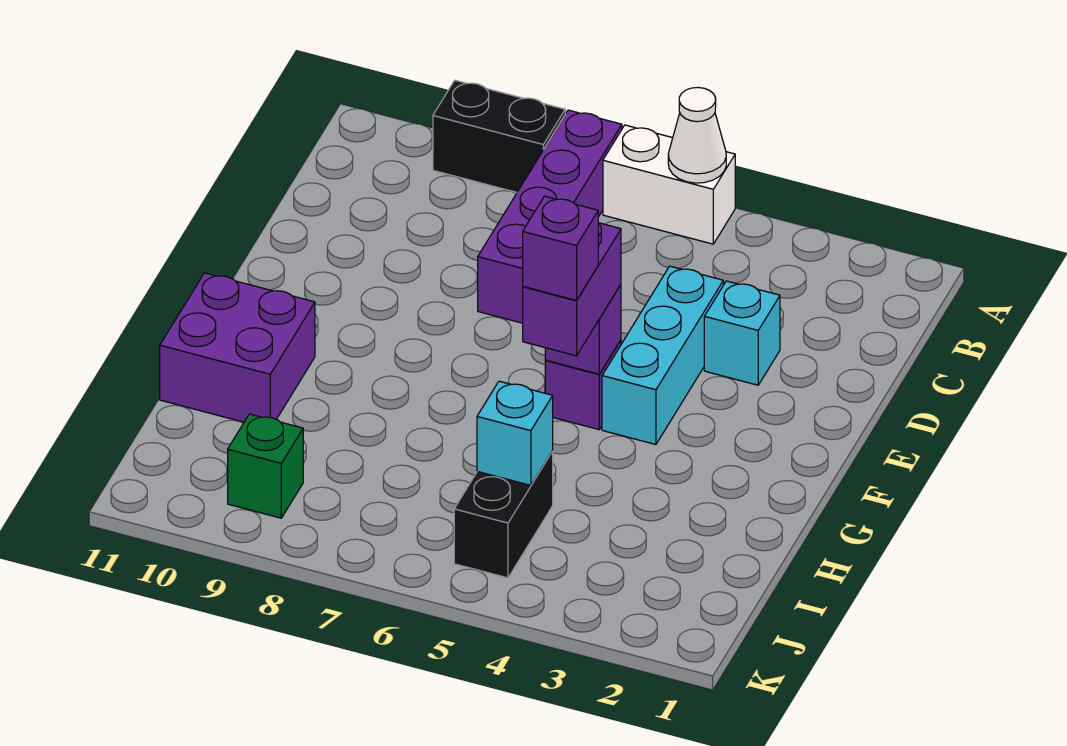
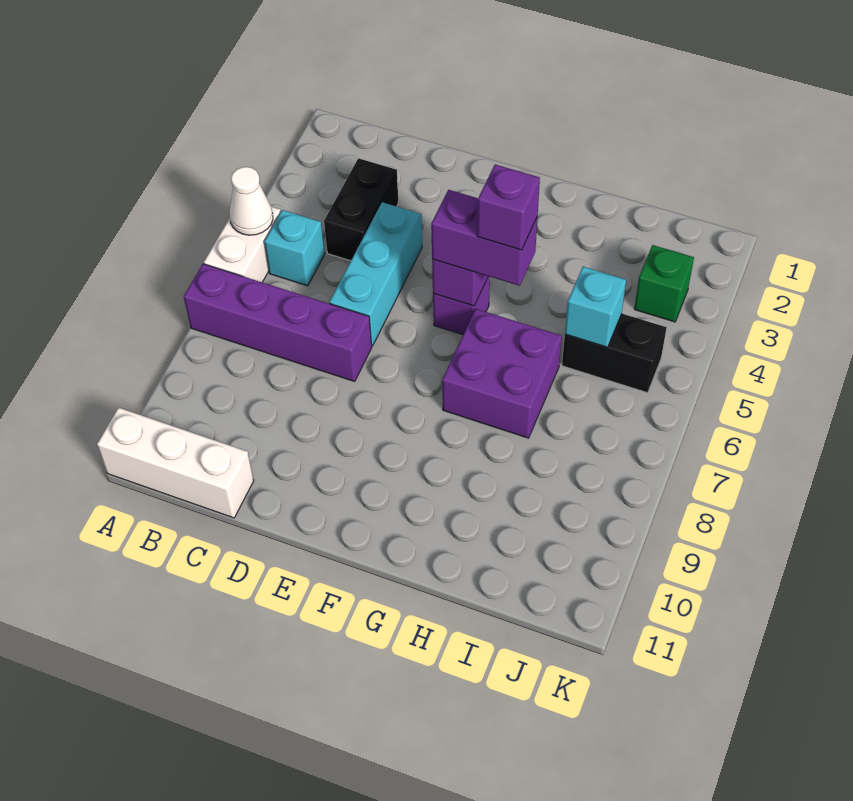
black brick A8:A9 level 1 -> black brick C3:C4 level 1
none -> white brick A11:C11 level 1
cyan brick D3 level 1 -> cyan brick B5 level 1
cyan brick D4:F4 level 1 -> cyan brick D4:D6 level 1
purple brick G10:H11 level 1 -> purple brick G6:H7 level 1
green brick J9 level 1 -> green brick J3 level 1

